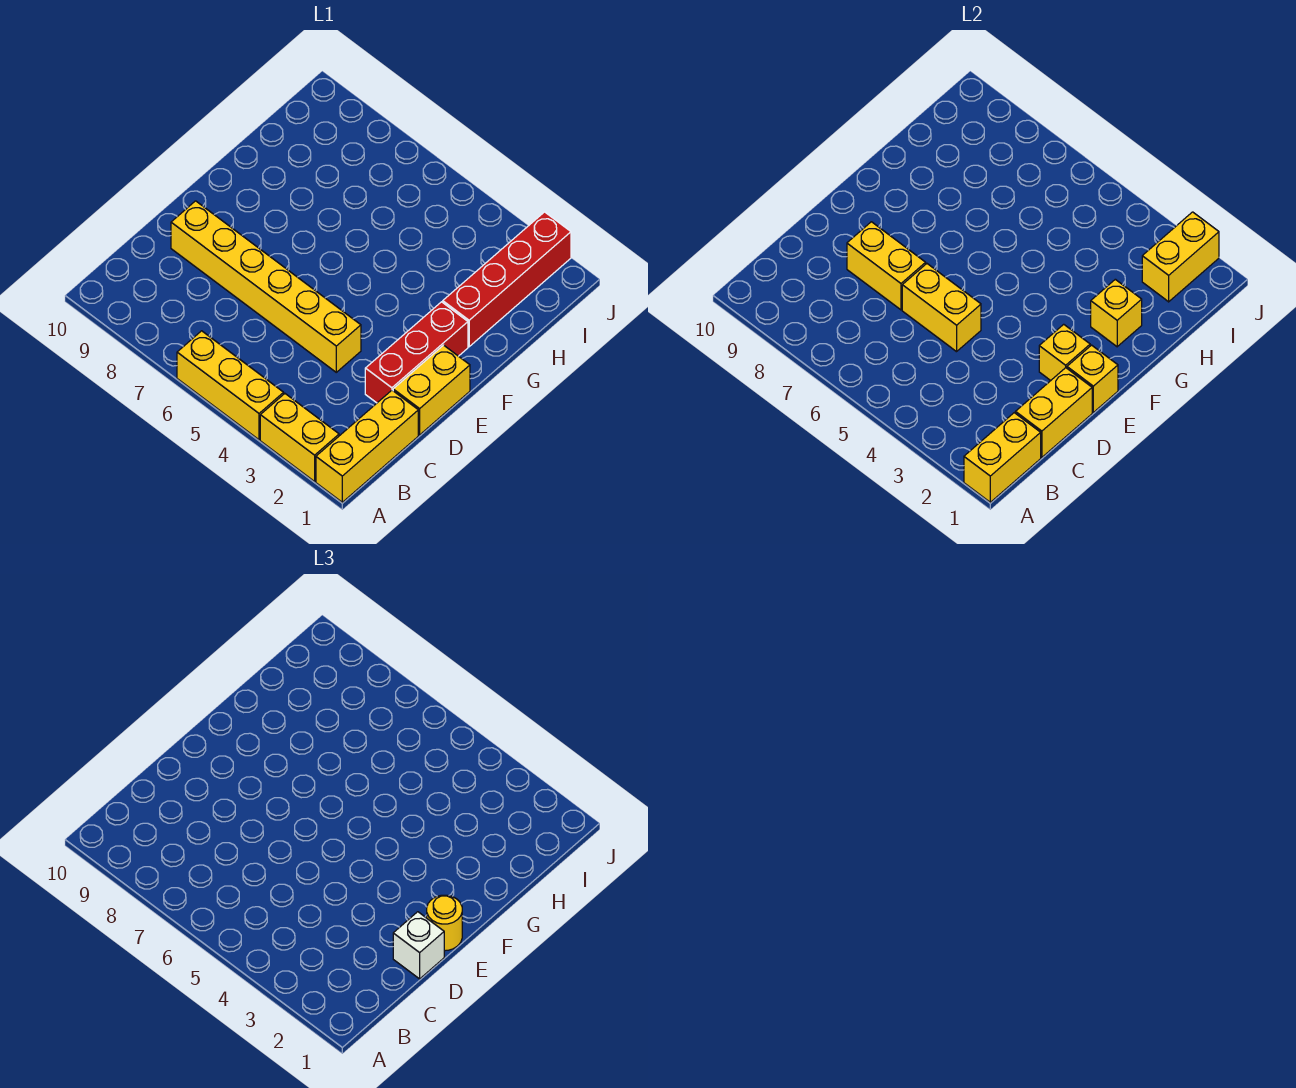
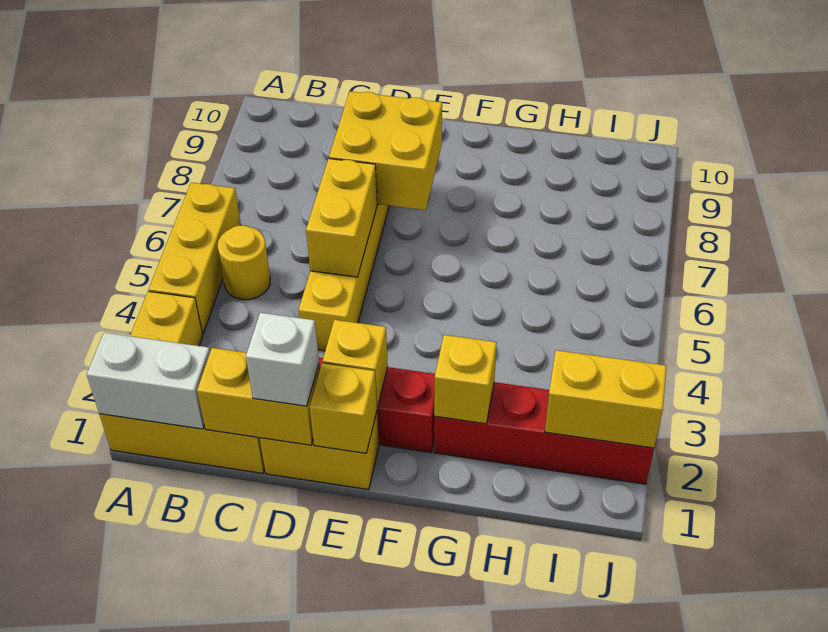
yellow brick A1:B1 level 2 -> white brick A1:B1 level 2
yellow brick D7:D8 level 2 -> yellow brick D7:E8 level 2
yellow round brick E1 level 3 -> yellow round brick B5 level 1

